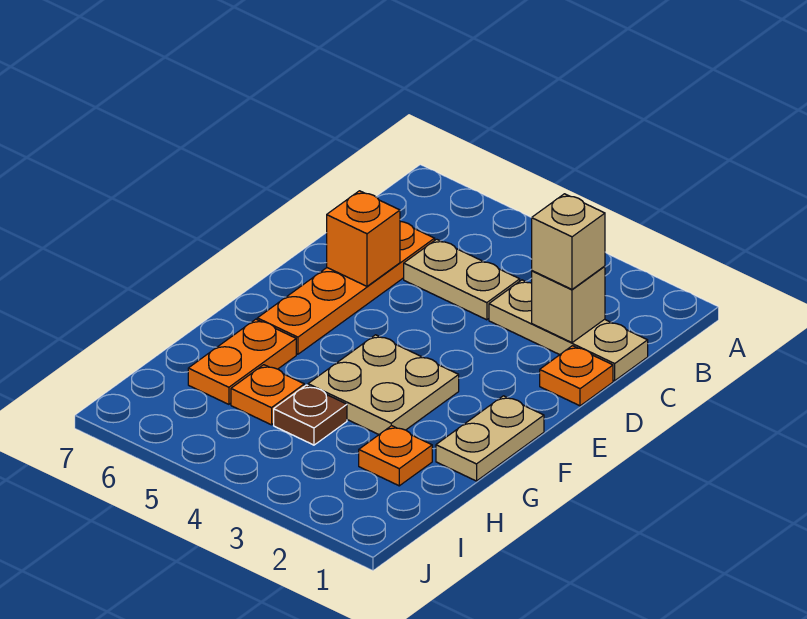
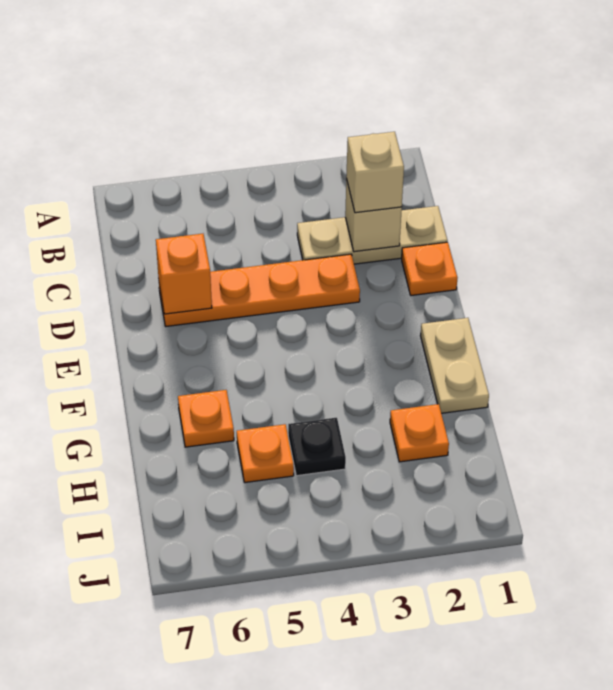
tan plate C4:C5 level 1 -> none
orange plate C6:F6 level 1 -> orange plate D3:D6 level 1
tan plate F3:G4 level 1 -> none
orange plate G6:H6 level 1 -> orange plate G6 level 1
brown plate H4 level 1 -> black plate H4 level 1

